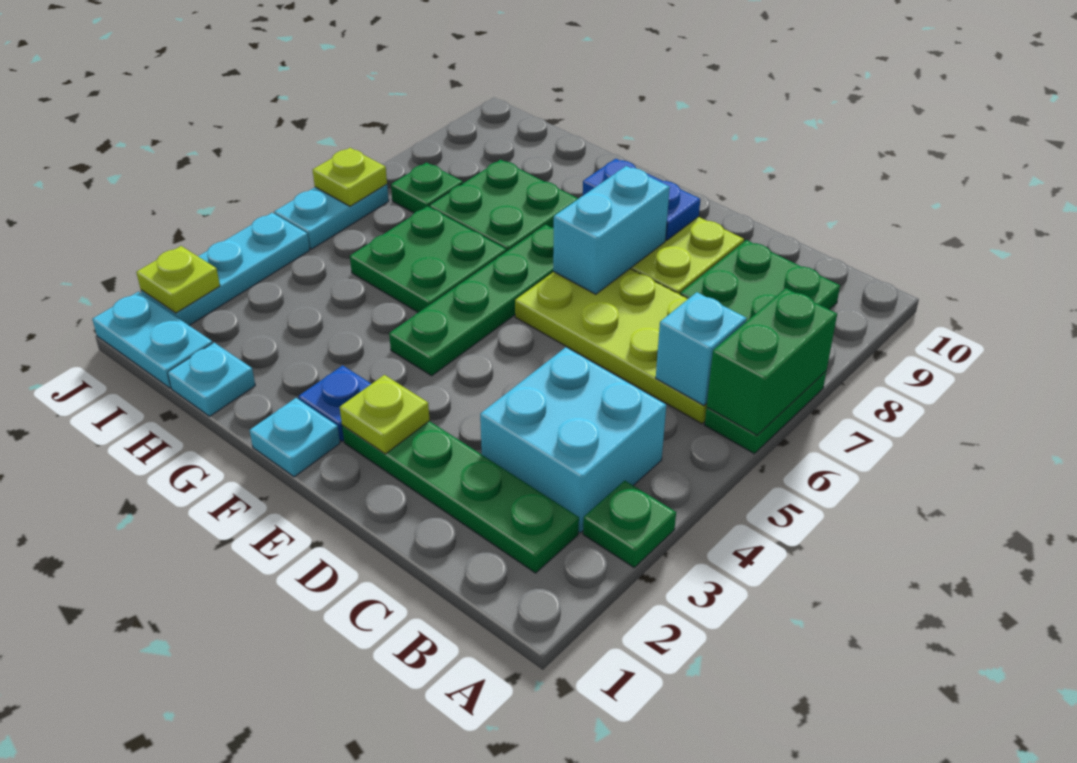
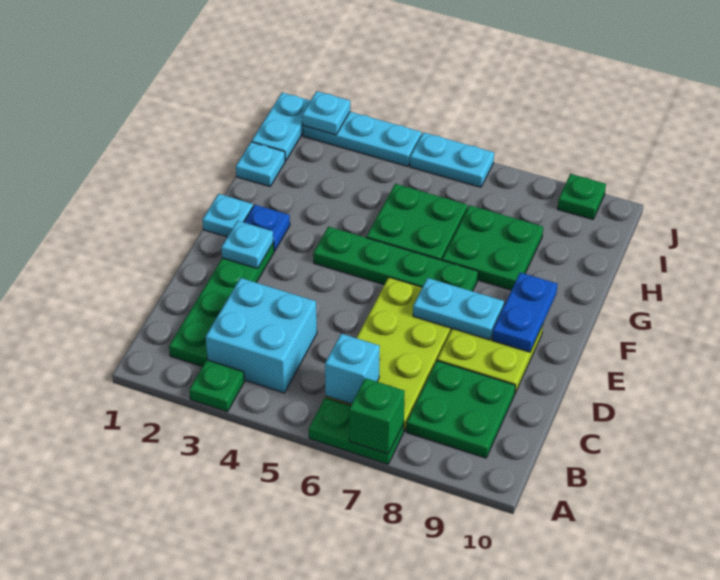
green brick A6:A7 level 2 -> green brick A7 level 2
lime plate E2 level 2 -> cyan plate E2 level 2
cyan brick E7:E8 level 2 -> cyan plate E7:E8 level 2
green plate I7 level 1 -> green plate J9 level 1
lime plate J2 level 2 -> cyan plate J2 level 2
lime plate J6 level 2 -> none

